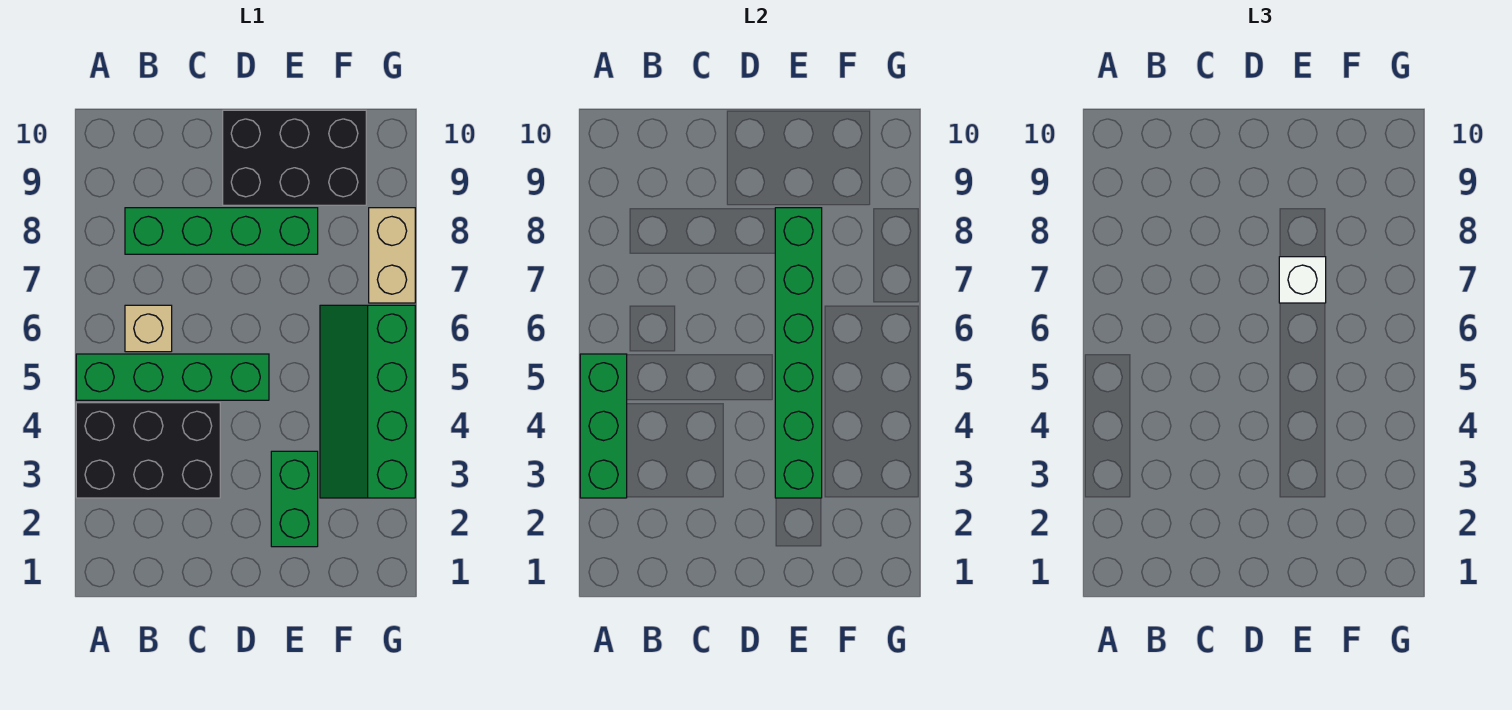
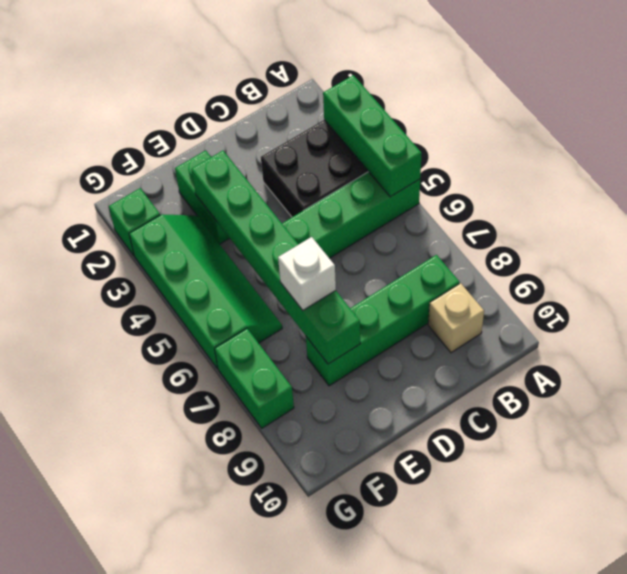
tan brick B6 level 1 -> tan brick B9 level 1
black brick D9:F10 level 1 -> none
none -> green brick G2 level 1
tan brick G7:G8 level 1 -> green brick G7:G8 level 1

